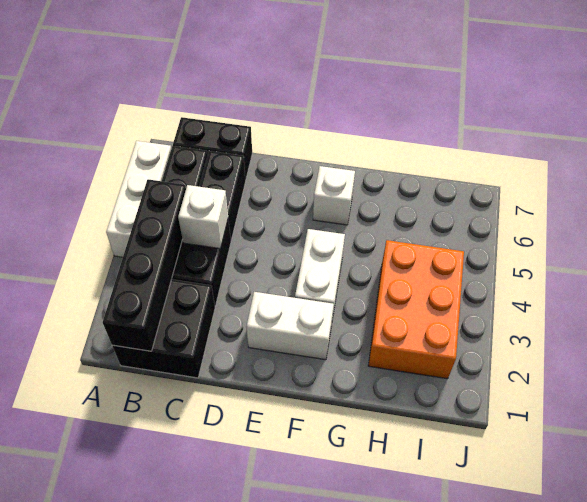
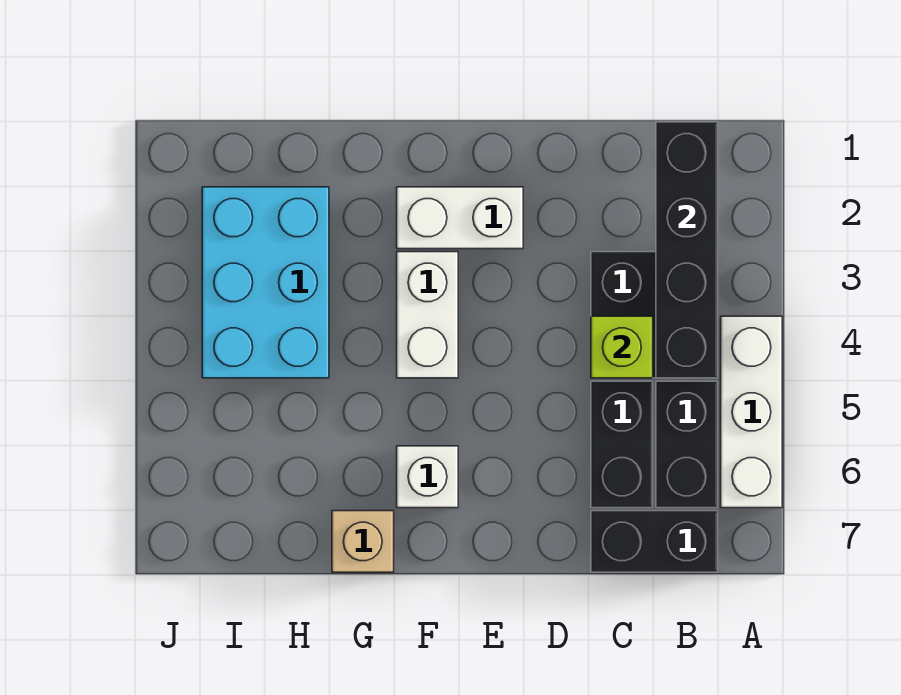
black brick B1:C2 level 1 -> none
white brick C4 level 2 -> lime brick C4 level 2
none -> tan brick G7 level 1
orange brick H2:I4 level 1 -> cyan brick H2:I4 level 1

